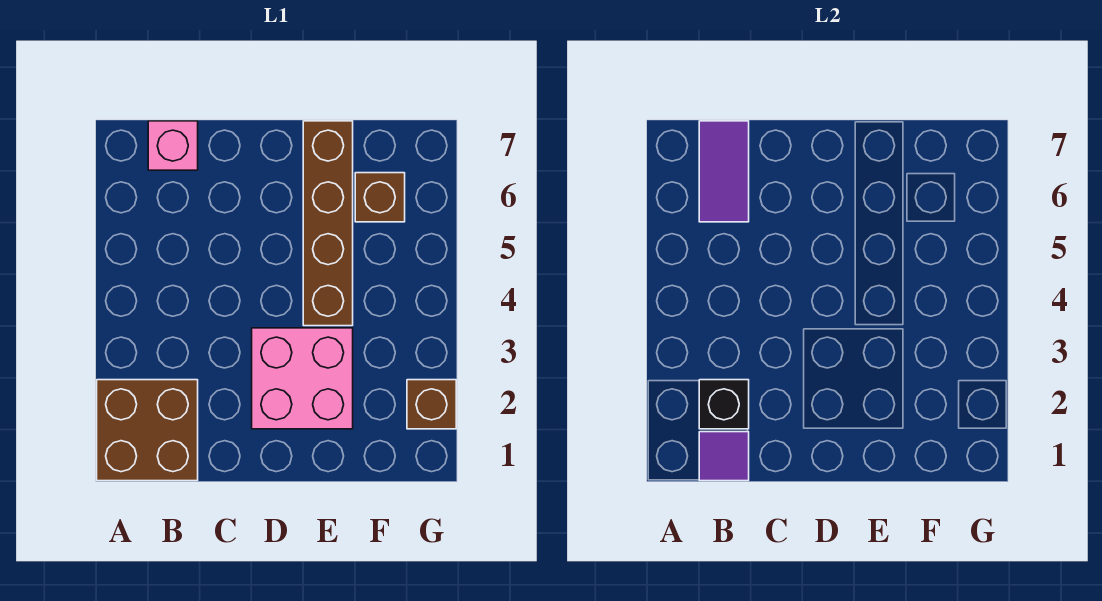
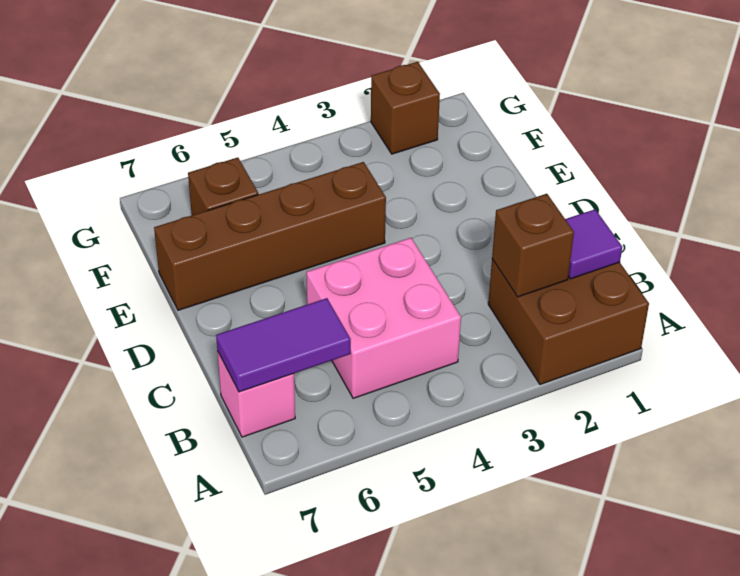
black brick B2 level 2 -> brown brick B2 level 2
pink brick D2:E3 level 1 -> pink brick B4:C5 level 1

